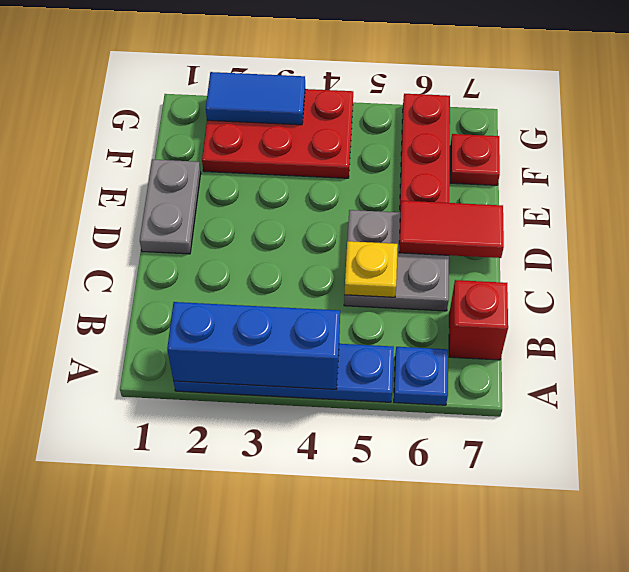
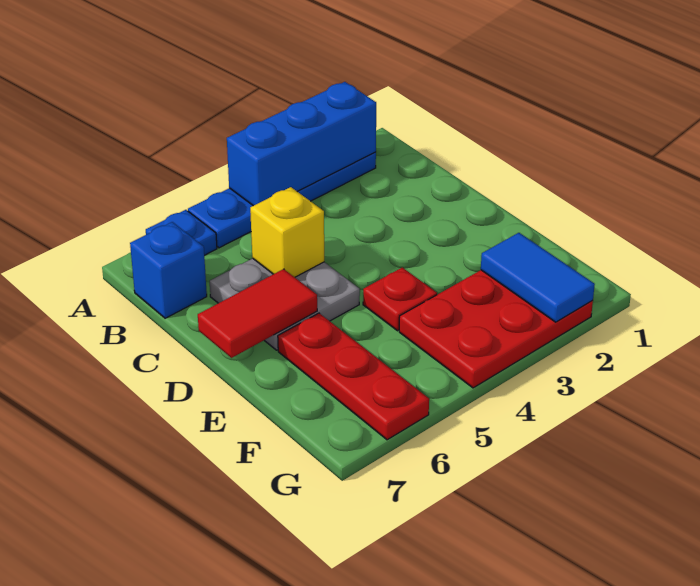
red brick B7 level 1 -> blue brick B7 level 1
yellow plate C5 level 2 -> yellow brick C5 level 2
grey plate D1:E1 level 1 -> none
red plate F7 level 1 -> red plate E4 level 1
blue tile G2:G3 level 2 -> blue tile F2:G2 level 2

